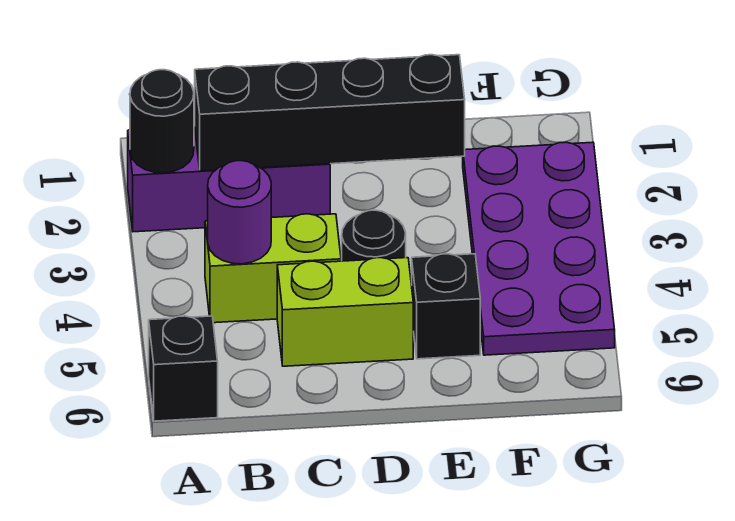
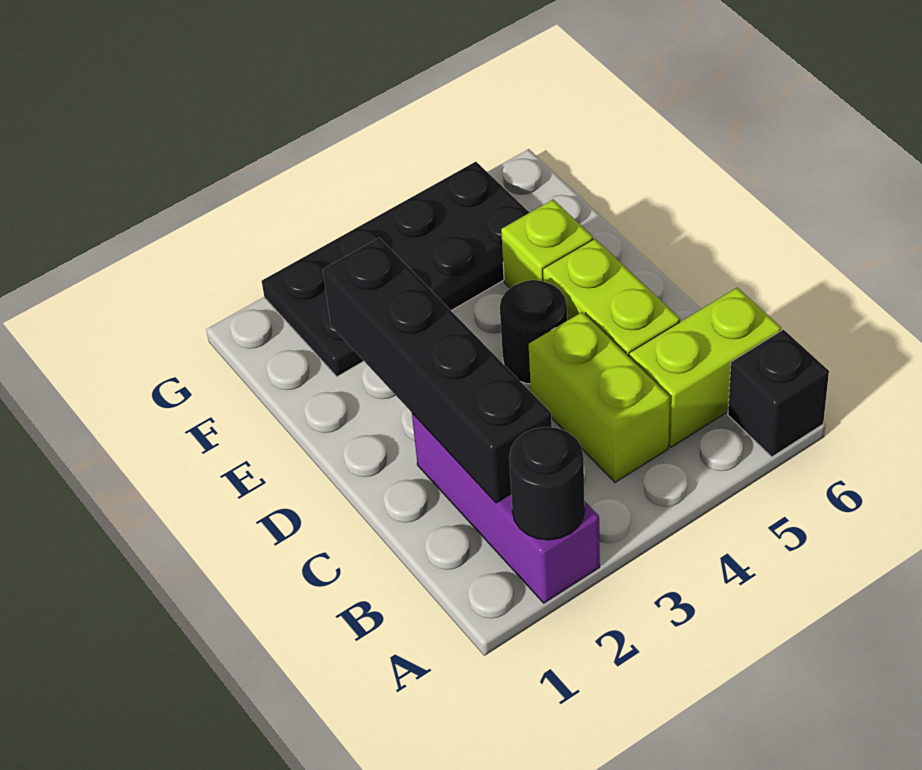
purple round brick B4 level 2 -> none
none -> lime brick B5:B6 level 1
black brick E5 level 1 -> lime brick E5 level 1
purple plate F2:G5 level 1 -> black plate F2:G5 level 1

